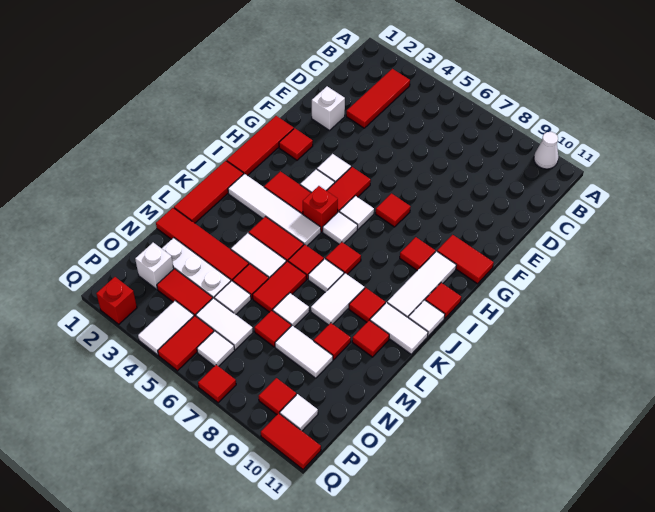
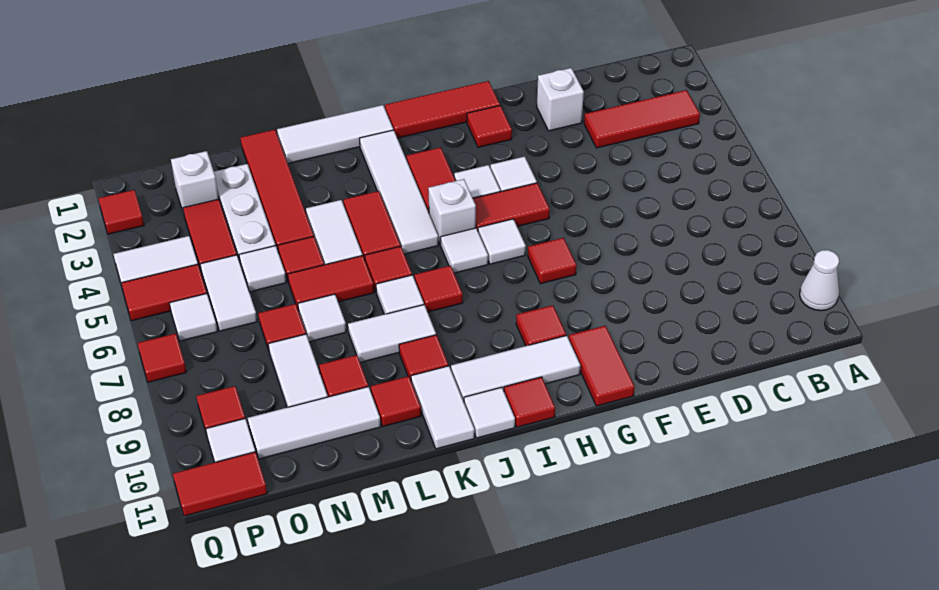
red brick I5 level 1 -> white brick I5 level 1
red tile J1:L1 level 1 -> white tile J1:L1 level 1
none -> white tile M10:O10 level 1
red brick Q2 level 1 -> red tile Q2 level 1
red tile Q10:Q11 level 1 -> red tile P11:Q11 level 1

